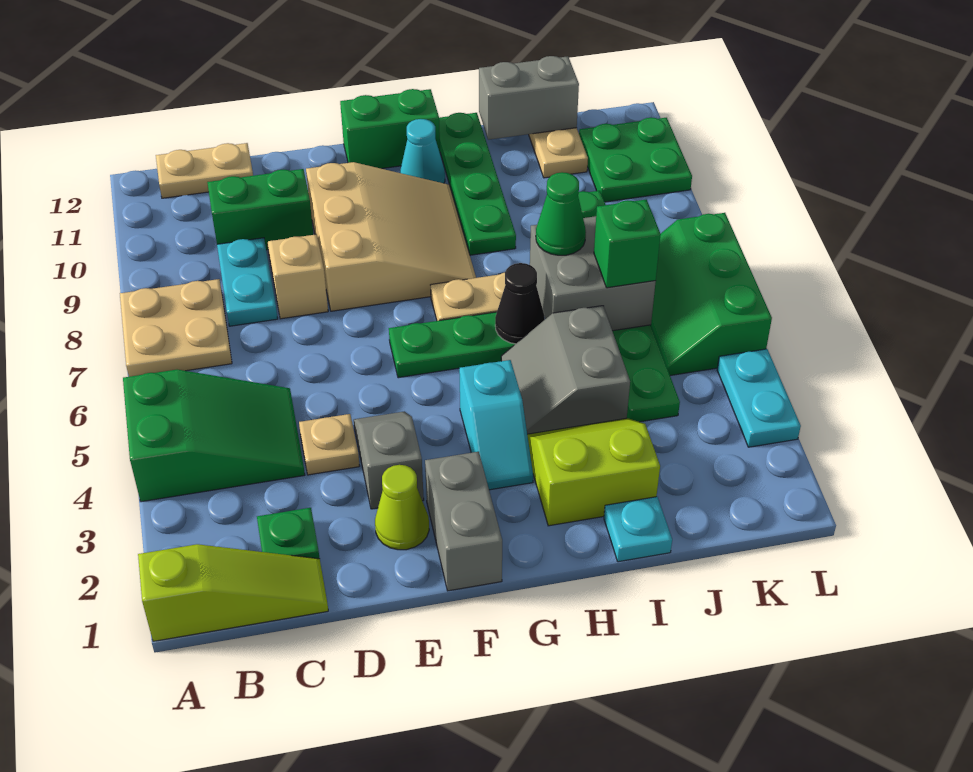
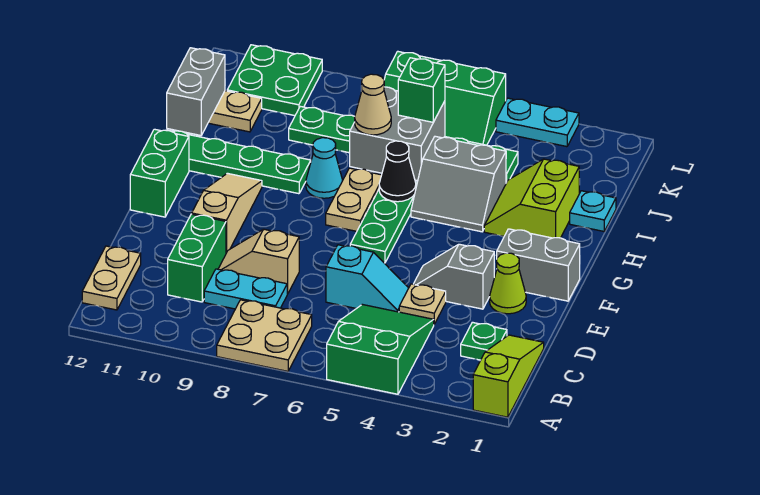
tan slope E8:G10 level 1 top E -> tan slope E10:G10 level 1 top E
cyan slope G3:G4 level 1 top 4 -> cyan slope D5:D6 level 1 top 6
cyan cone G11 level 1 -> cyan cone H8 level 1
green cone I7 level 3 -> tan cone I7 level 3

